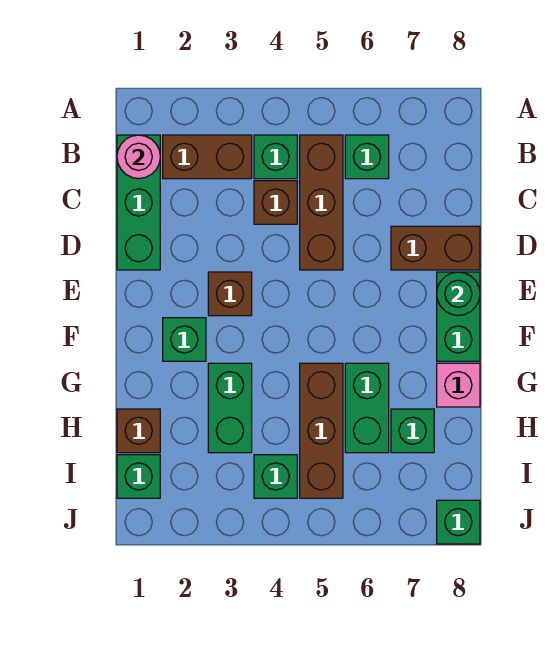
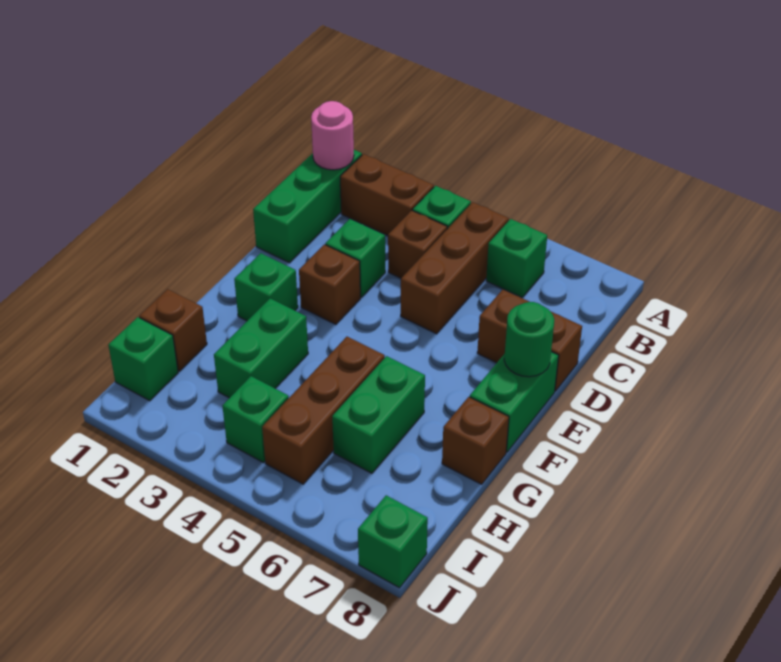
pink brick G8 level 1 -> brown brick G8 level 1
green brick H7 level 1 -> green brick D3 level 1

